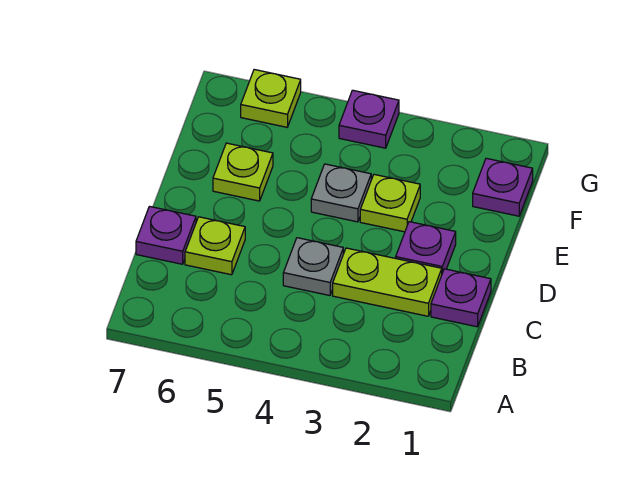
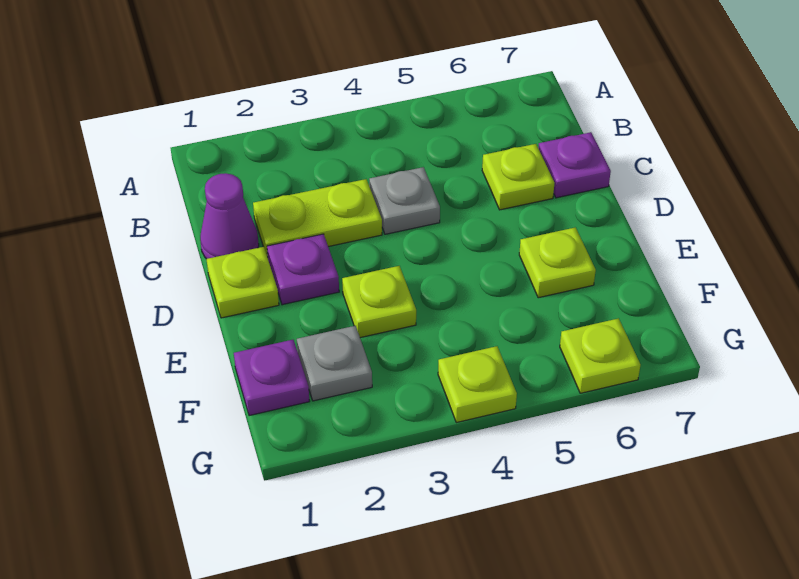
purple plate C1 level 1 -> purple cone C1 level 1
none -> lime plate D1 level 1
grey plate E4 level 1 -> grey plate F2 level 1
purple plate G4 level 1 -> lime plate G4 level 1

